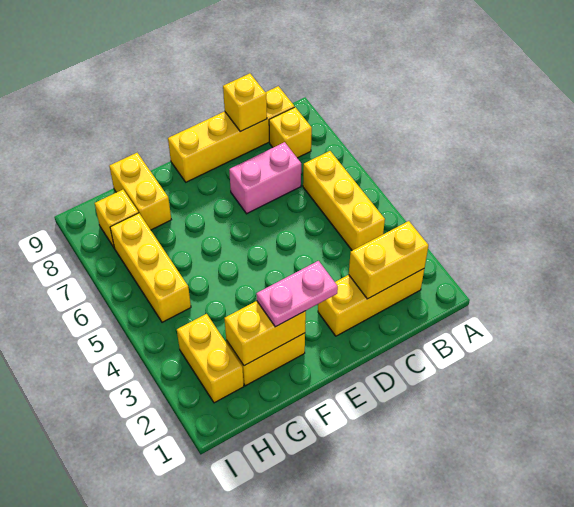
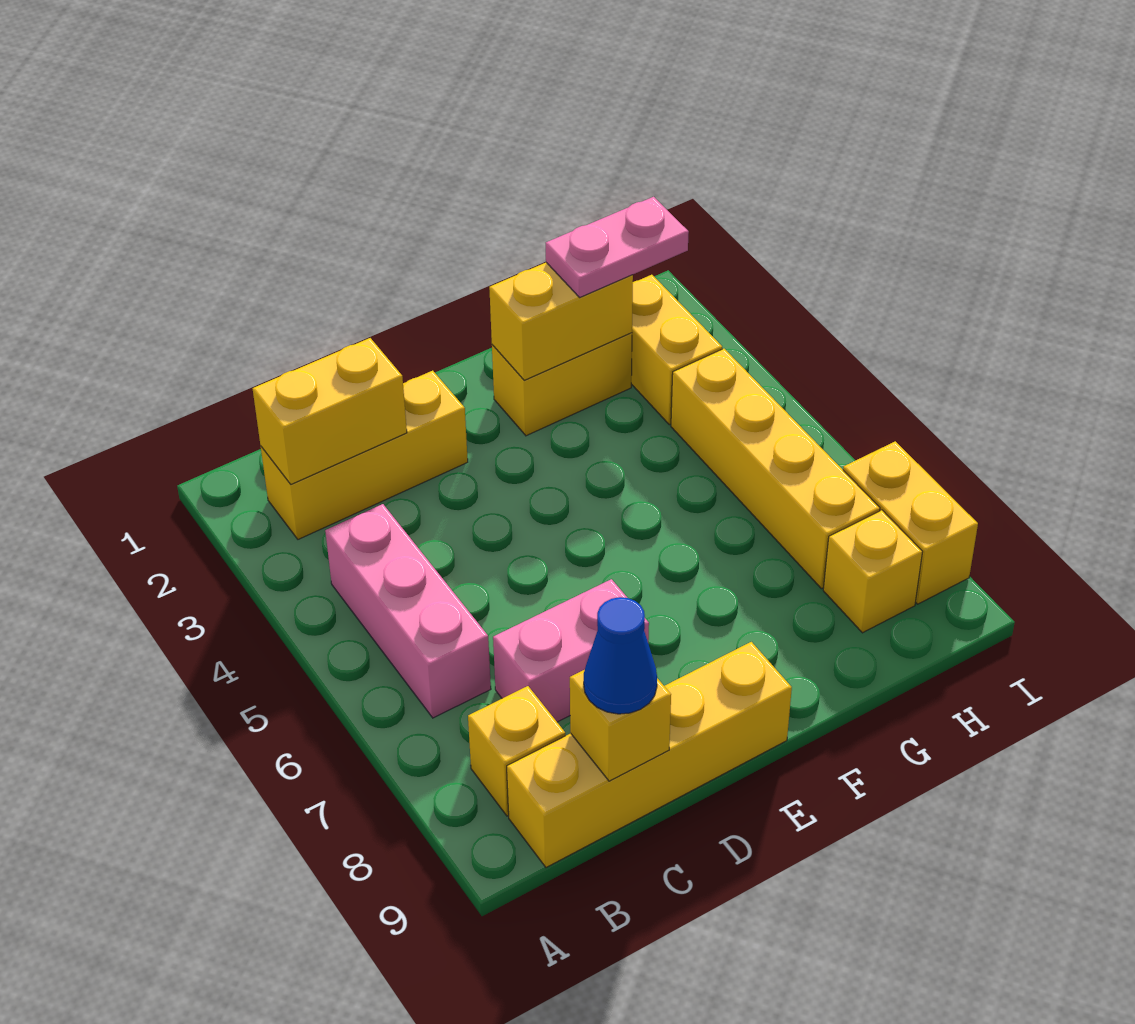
yellow brick B4:B6 level 1 -> pink brick B4:B6 level 1
none -> blue cone C9 level 3
pink plate E2:F2 level 3 -> pink plate G2:H2 level 3
yellow brick G8:G9 level 1 -> yellow brick I7:I8 level 1
yellow brick H5:H7 level 1 -> yellow brick H4:H7 level 1

